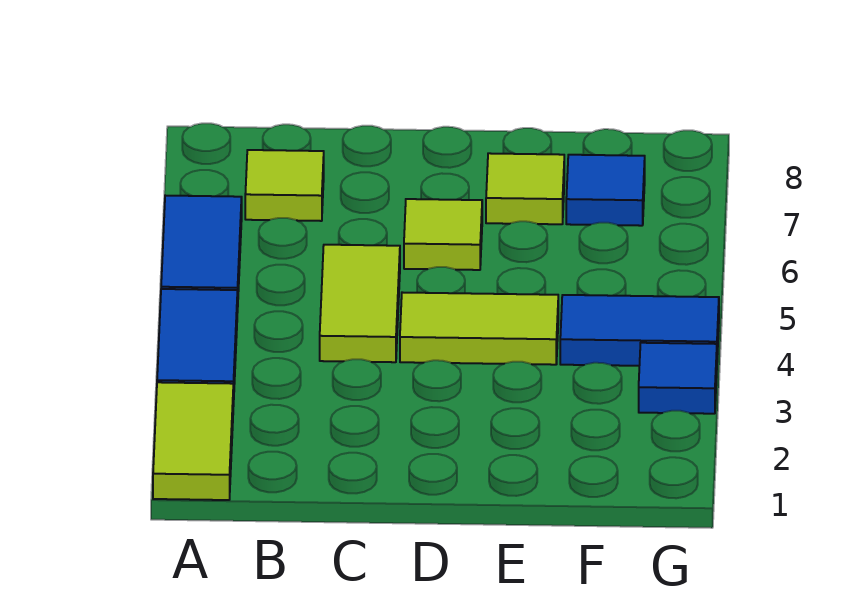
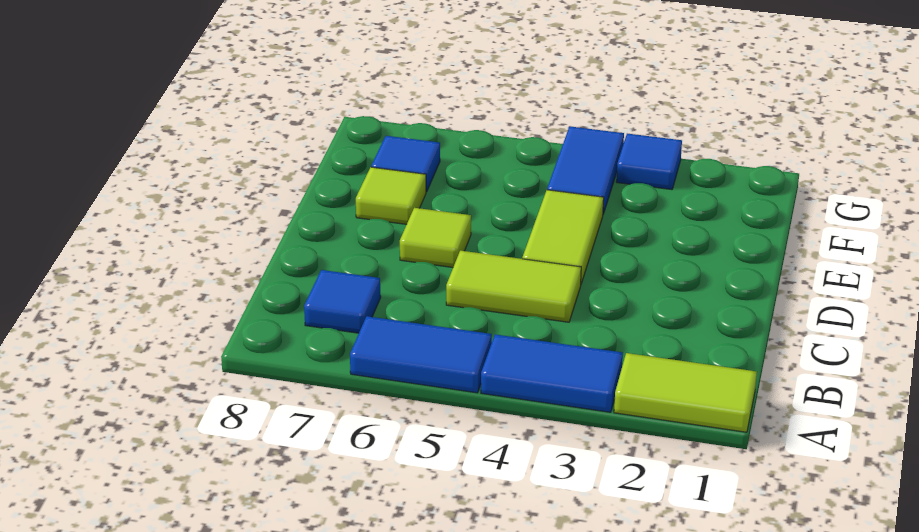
lime tile B7 level 1 -> blue tile B7 level 1

